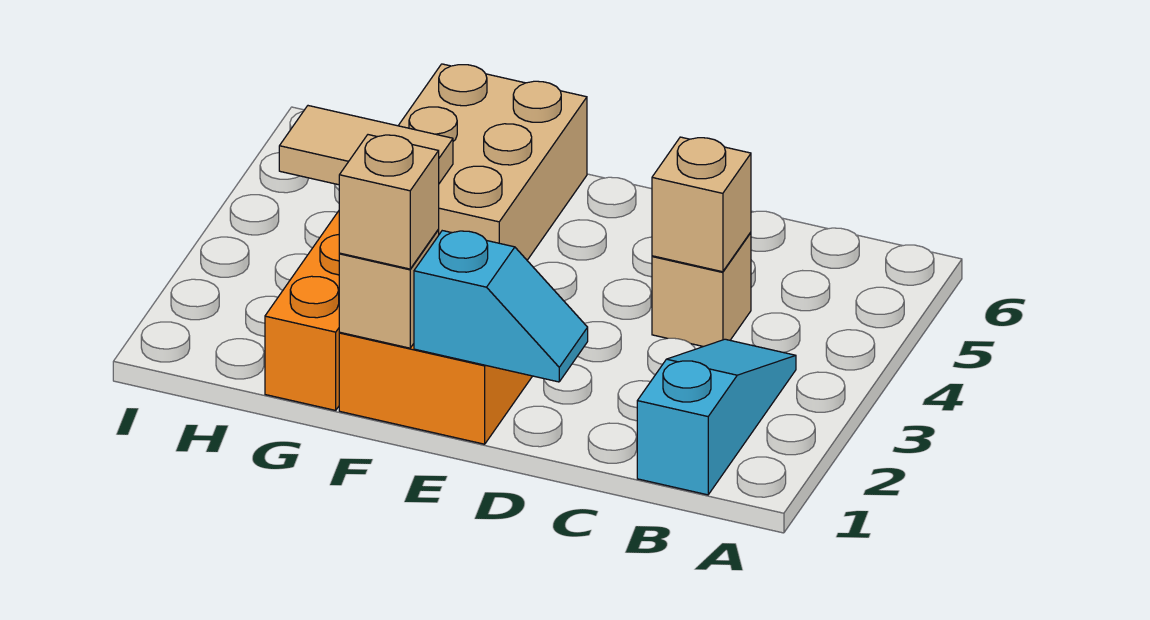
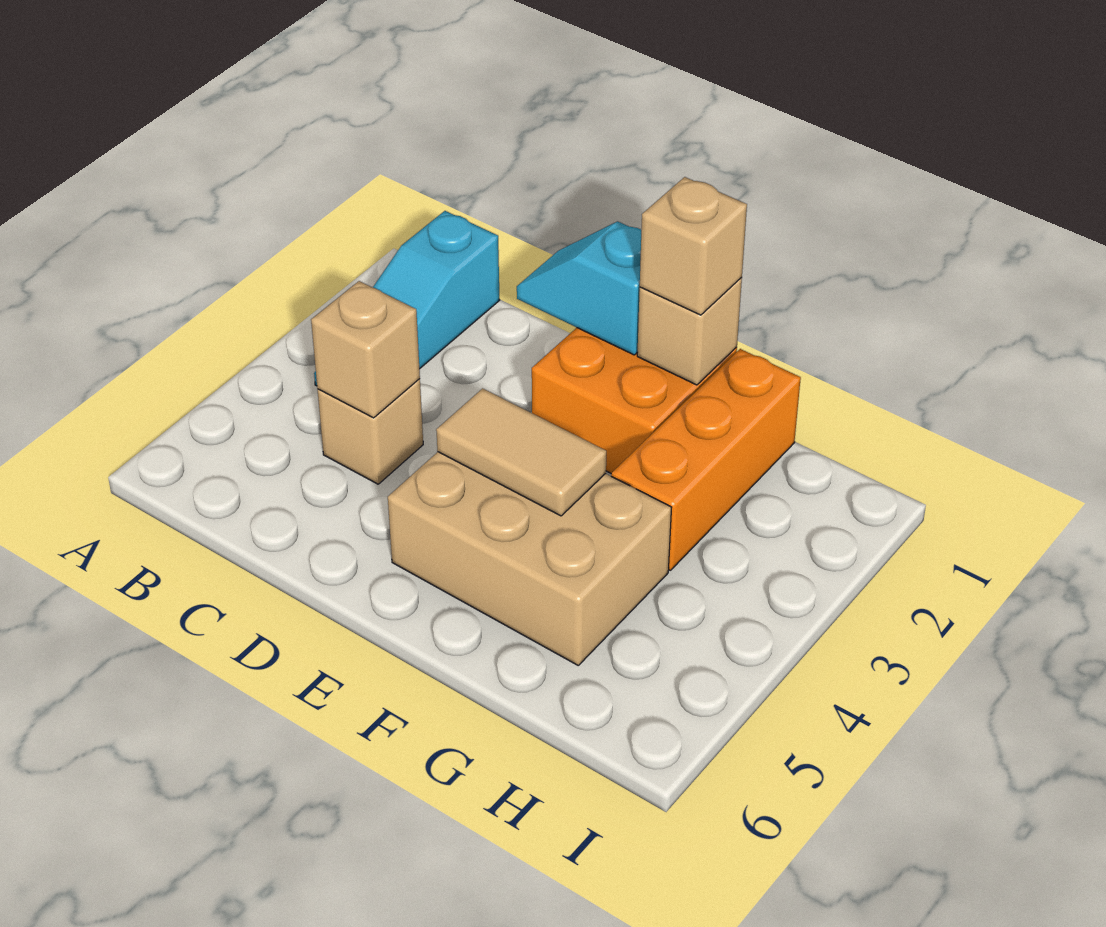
tan brick F4:G6 level 1 -> tan brick E4:G5 level 1
tan tile G4:H4 level 2 -> tan tile E4:F4 level 2

